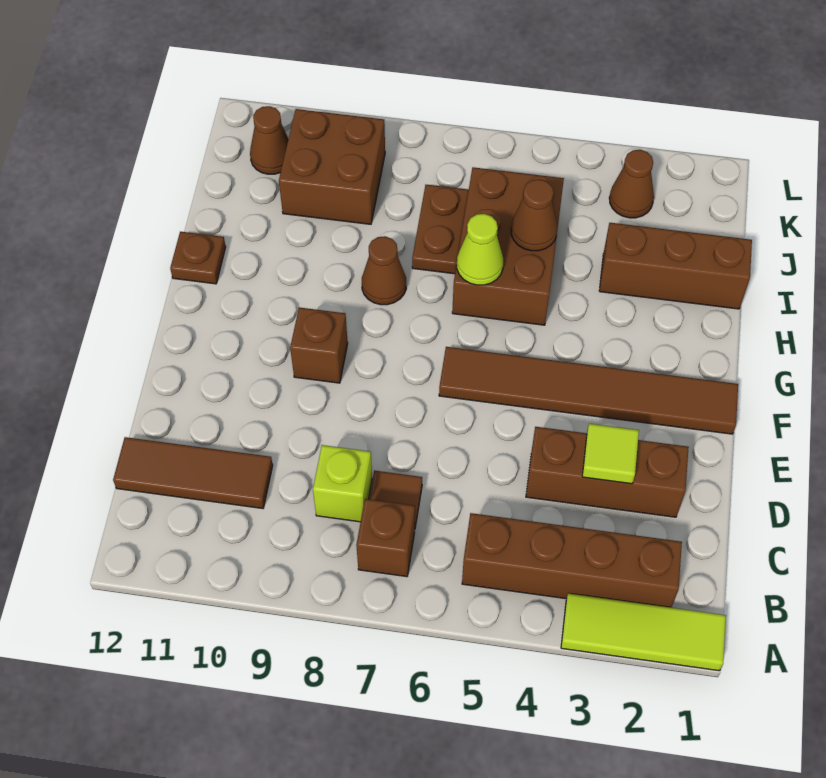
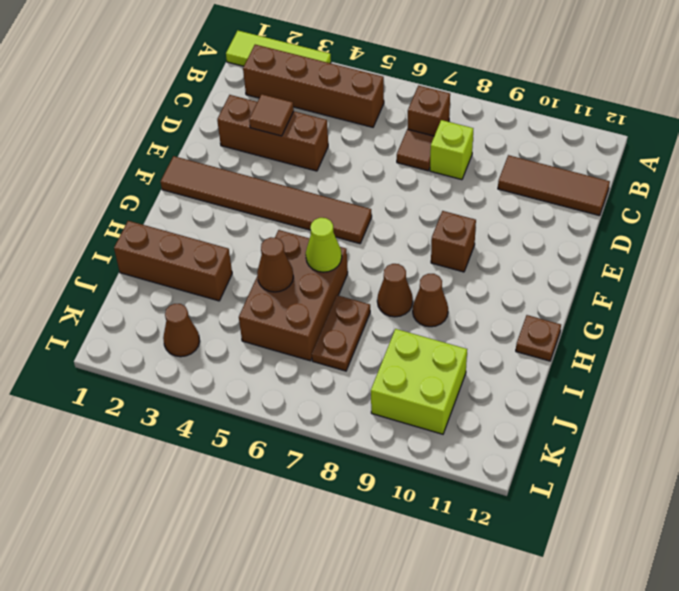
lime tile D3 level 2 -> brown tile D3 level 2
brown brick J9:K10 level 1 -> lime brick J9:K10 level 1
brown cone K11 level 1 -> brown cone H9 level 1

